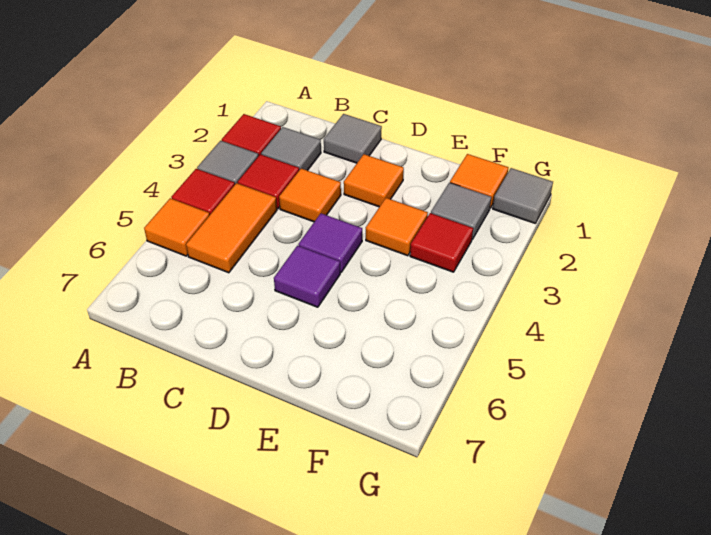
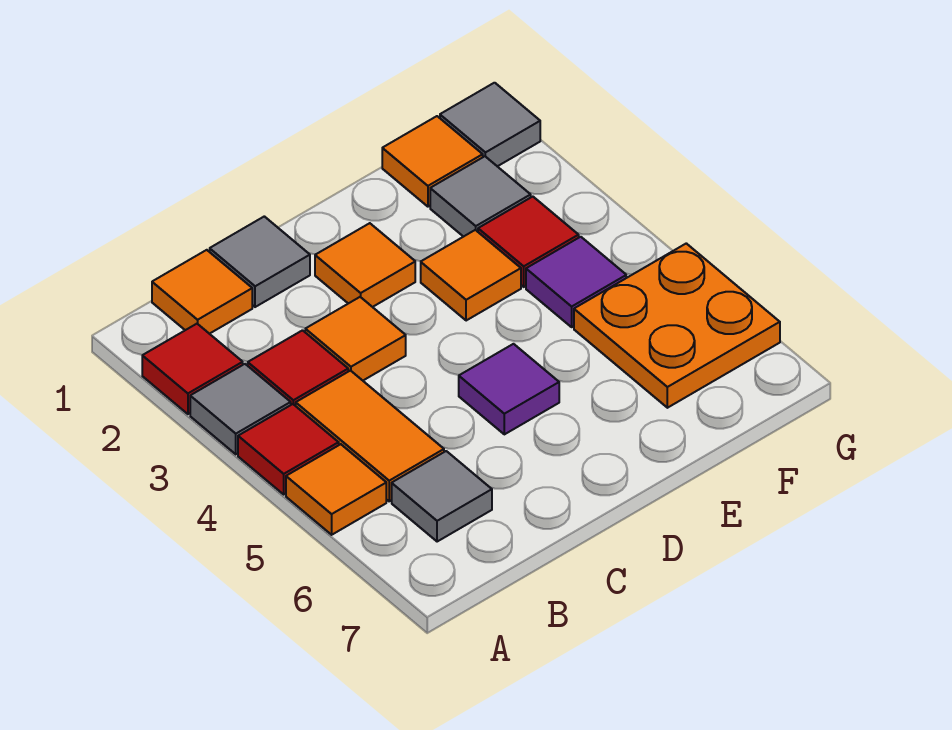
none -> orange tile B1 level 1
grey tile B2 level 1 -> grey tile B6 level 1
purple tile D4 level 1 -> purple tile F4 level 1
none -> orange plate F5:G6 level 1

